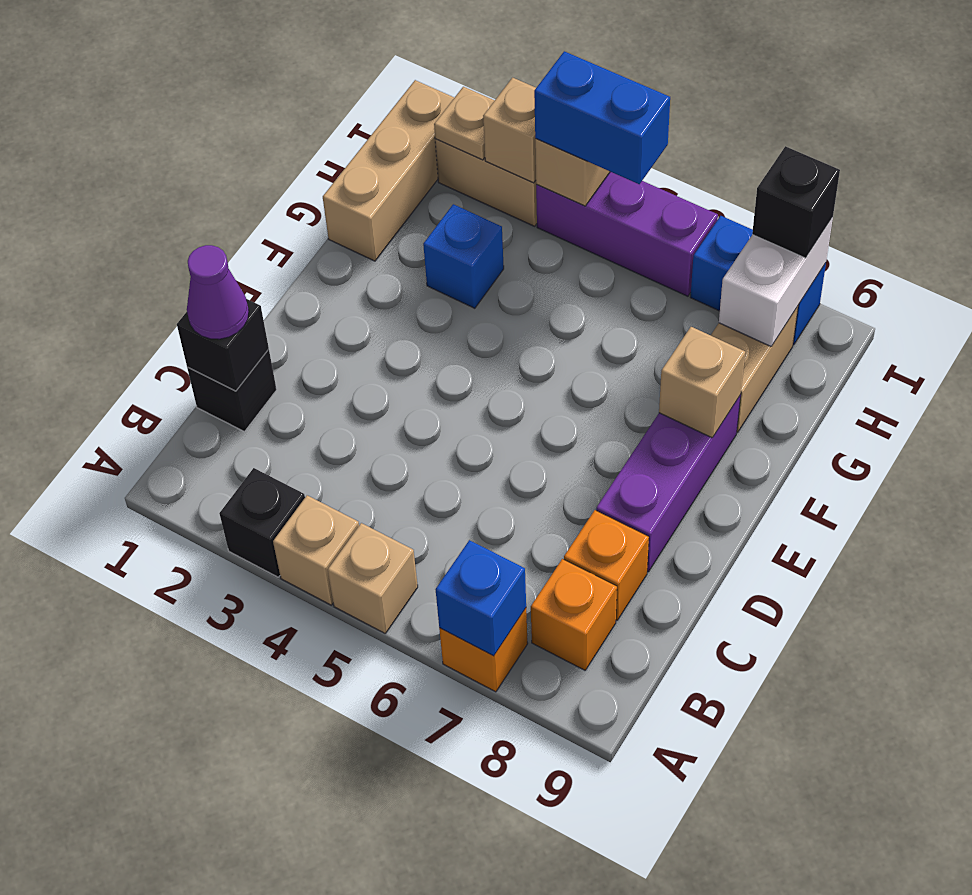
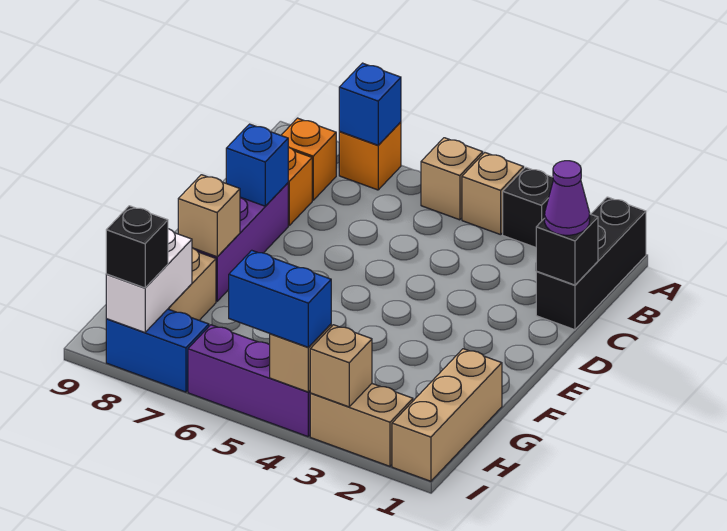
black brick C1 level 1 -> black brick A1:C1 level 1
blue brick G3 level 1 -> blue brick D8 level 2
tan plate I2 level 2 -> none

